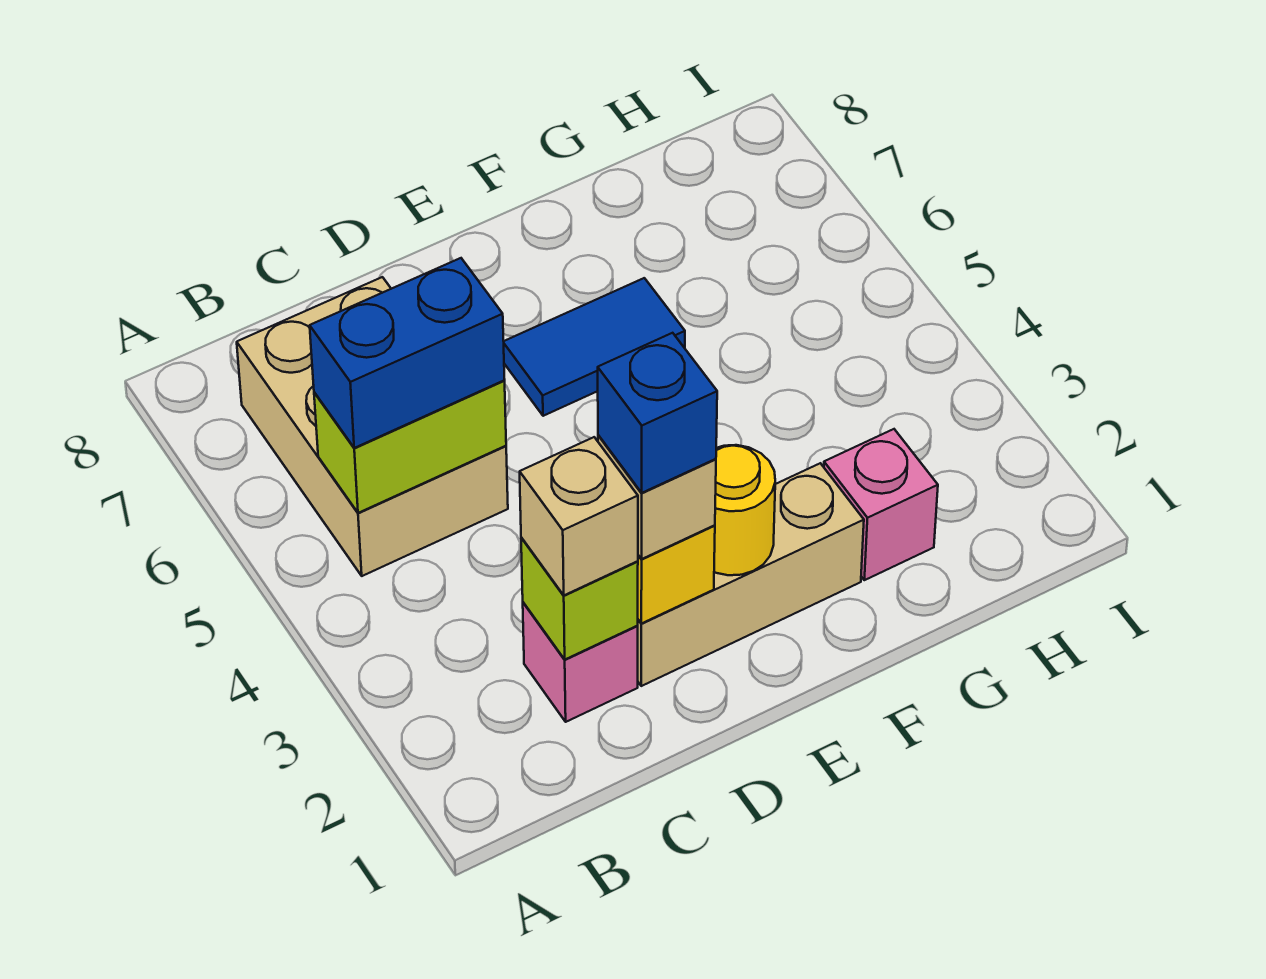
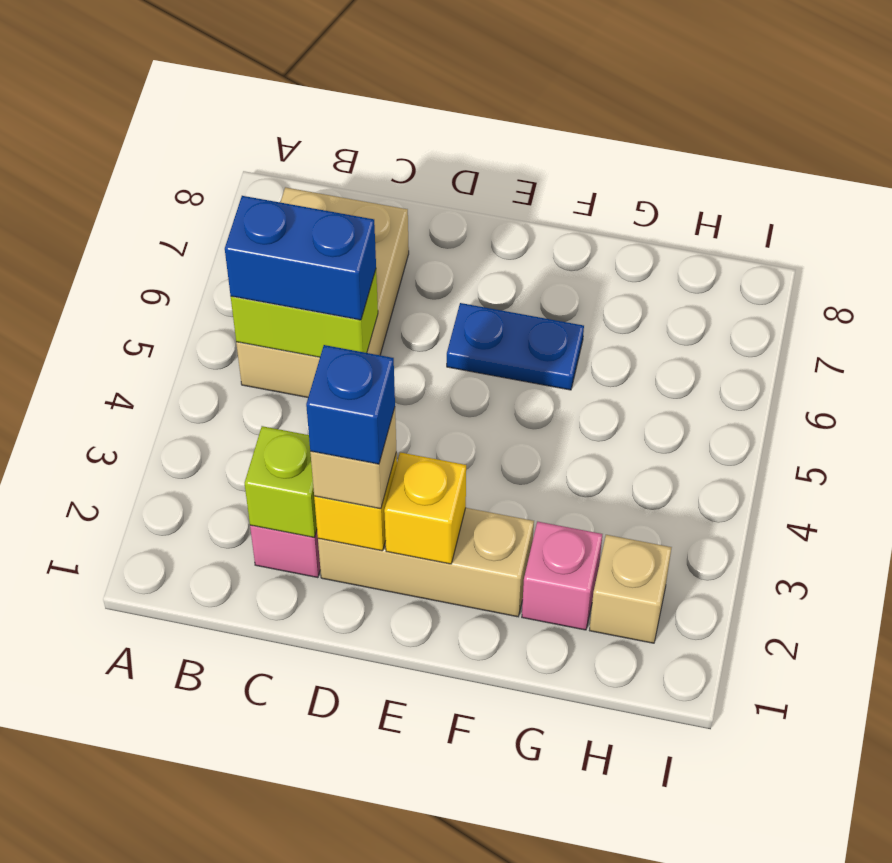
tan brick C2 level 3 -> tan brick H2 level 1
yellow round brick E2 level 2 -> yellow brick E2 level 2
blue tile E6:F6 level 1 -> blue plate E6:F6 level 1

